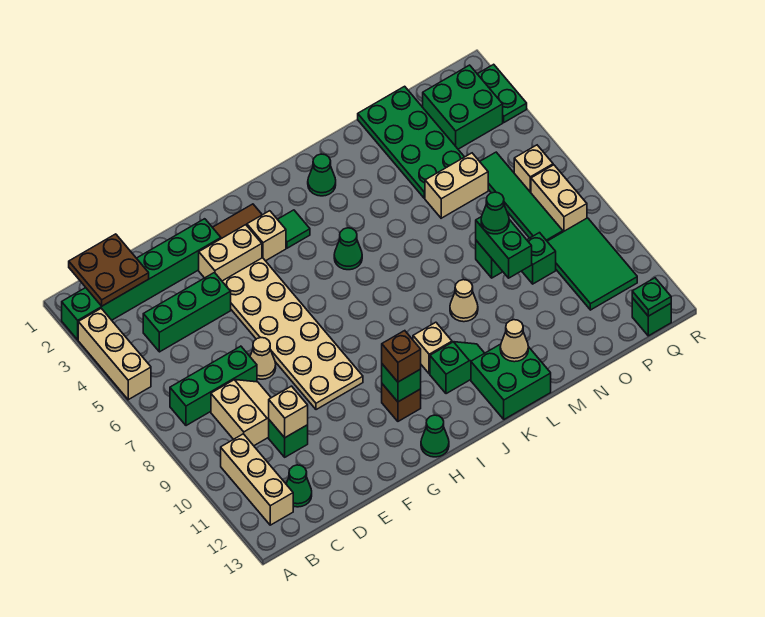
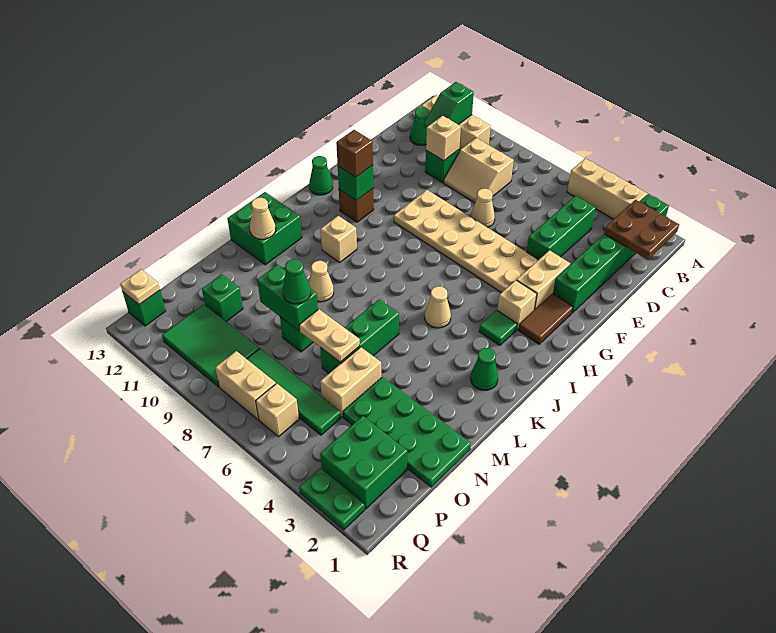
green brick B7:D7 level 1 -> green brick L6:N6 level 1
green cone J5 level 1 -> tan cone J5 level 1
green slope J11:K11 level 1 top J -> green slope B11:C11 level 2 top B
none -> tan plate N6:N7 level 2
green brick O9 level 1 -> green brick O11 level 1
green plate Q13 level 2 -> tan plate Q13 level 2

